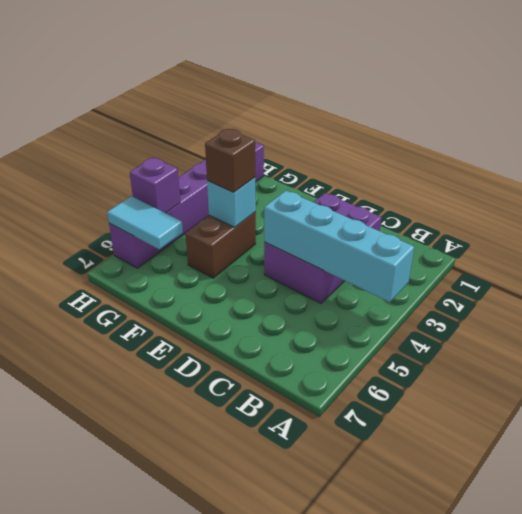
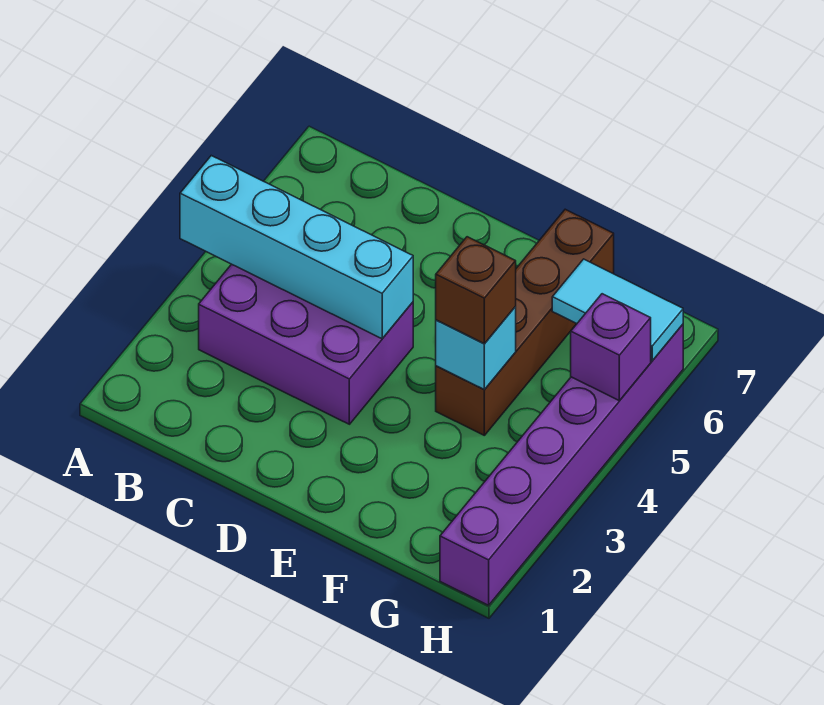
purple brick C2:D4 level 1 -> purple brick B3:D4 level 1
brown brick F4:F5 level 1 -> brown brick F4:F7 level 1

